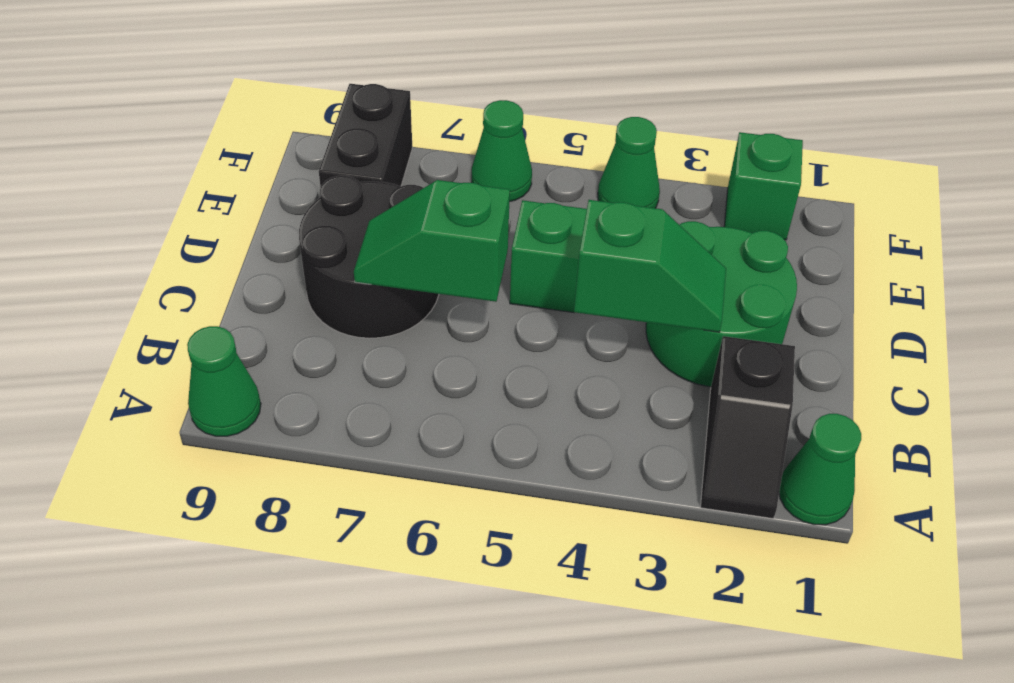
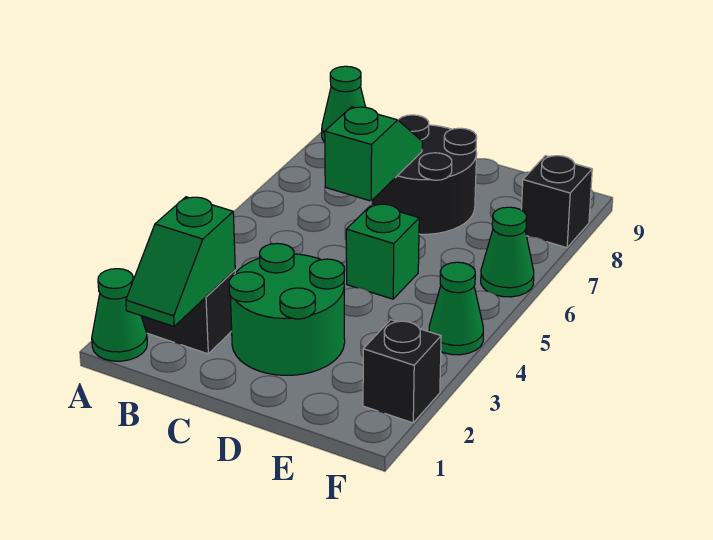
green slope C3:C4 level 2 top 4 -> green slope B1:B2 level 2 top 2
black brick E8:F8 level 1 -> black brick F8 level 1
green brick F2 level 1 -> black brick F2 level 1

